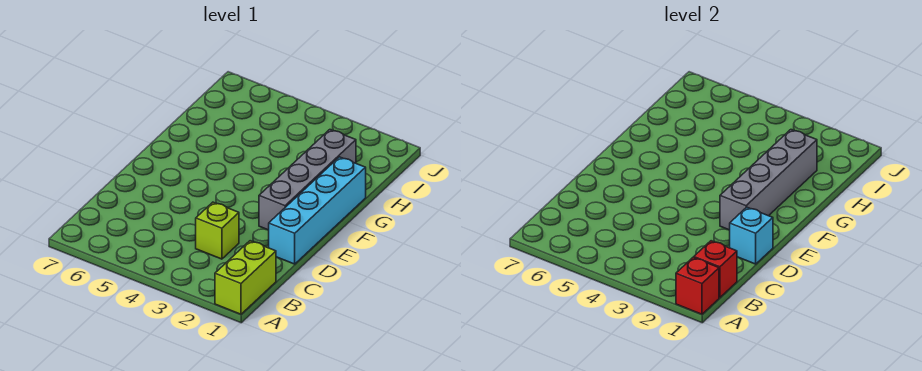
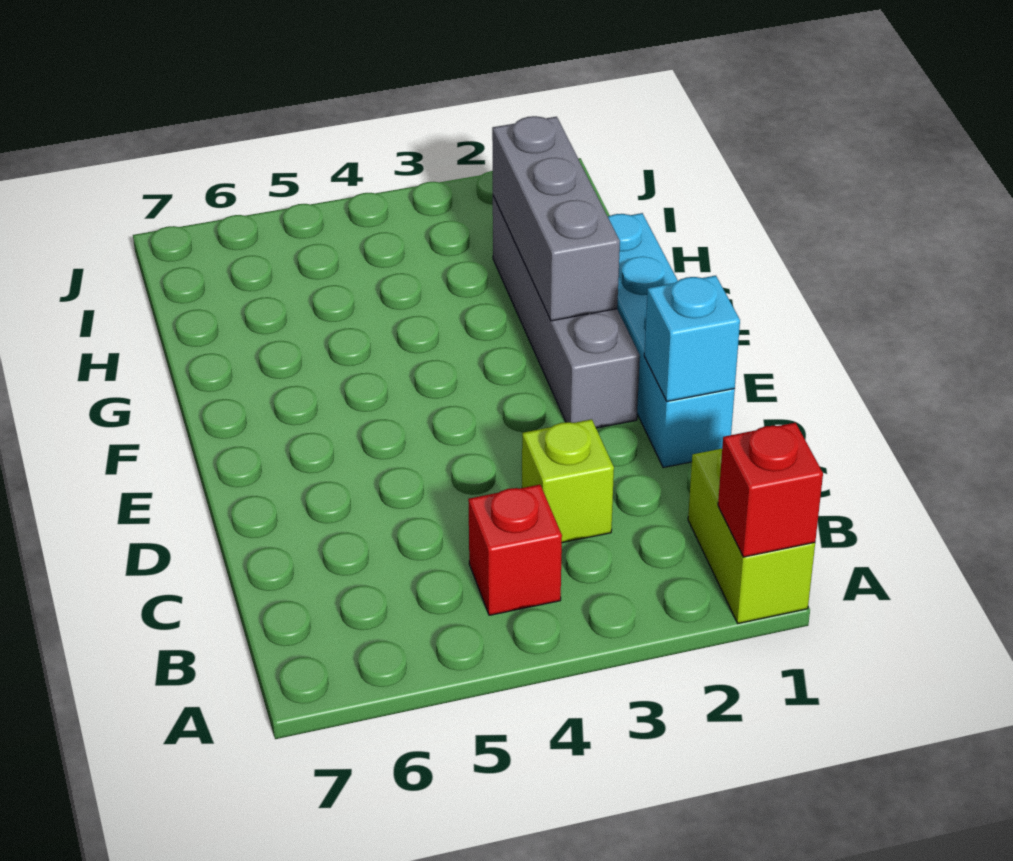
red brick B1 level 2 -> red brick B4 level 1
grey brick E2:H2 level 2 -> grey brick F2:H2 level 2

